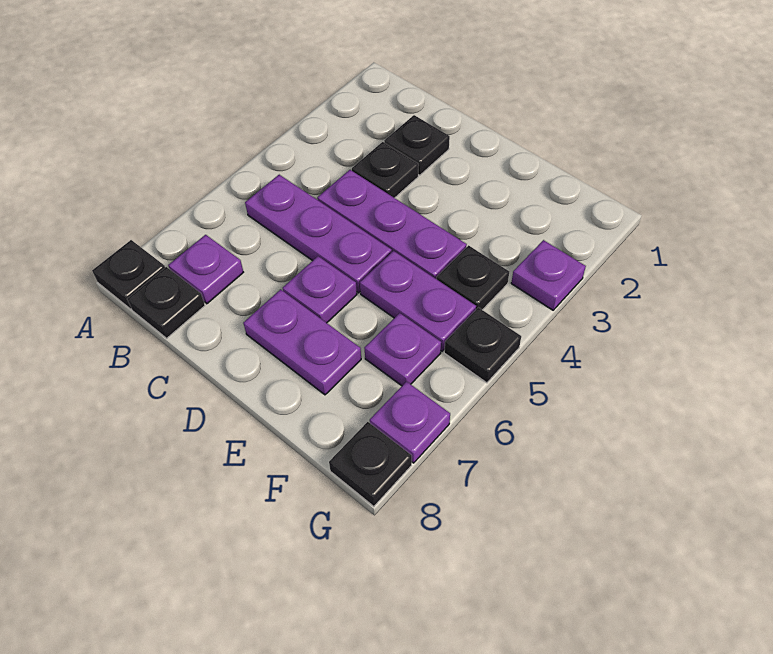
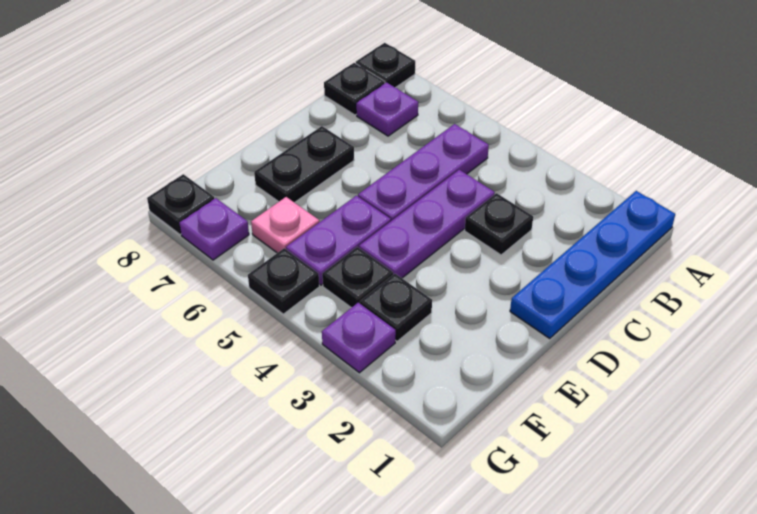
none -> blue plate A1:D1 level 1
black plate C2 level 1 -> black plate F3 level 1
purple plate D6 level 1 -> none
purple plate D7:E7 level 1 -> black plate D7:E7 level 1
purple plate F6 level 1 -> pink plate F6 level 1

